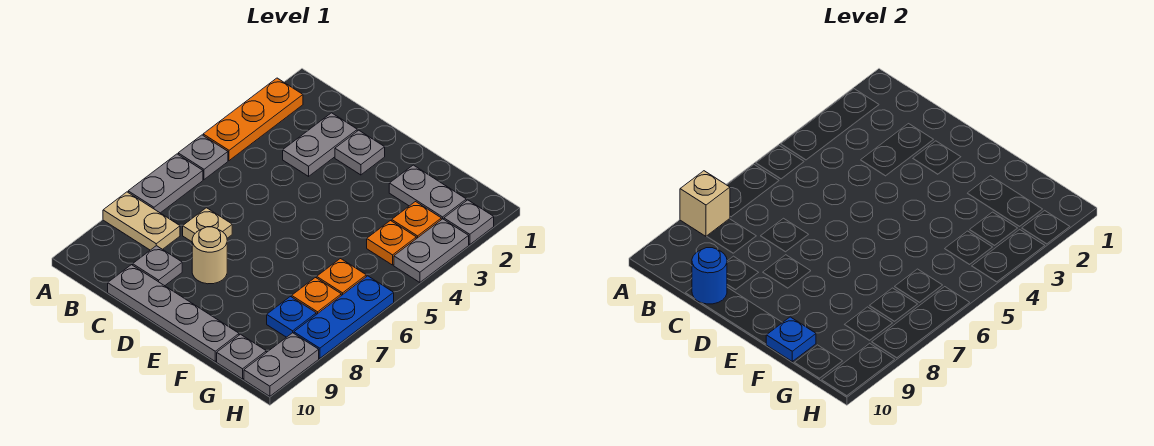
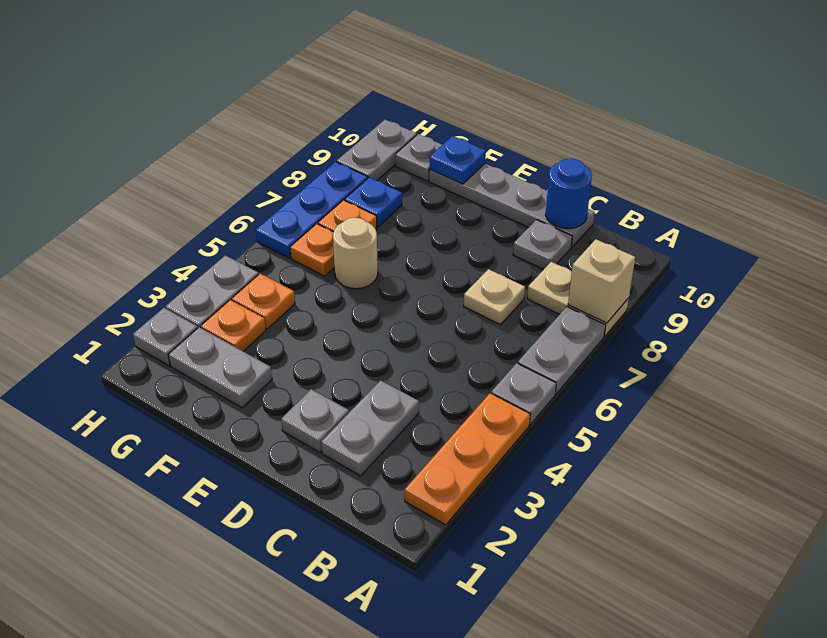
tan round brick D8 level 1 -> tan round brick F6 level 1

